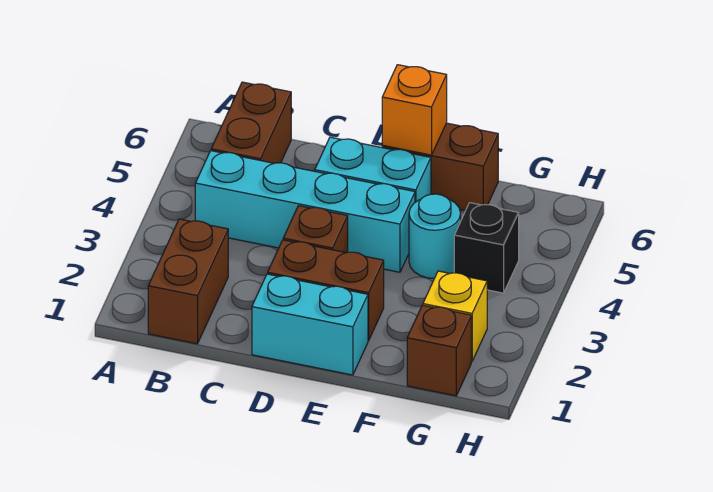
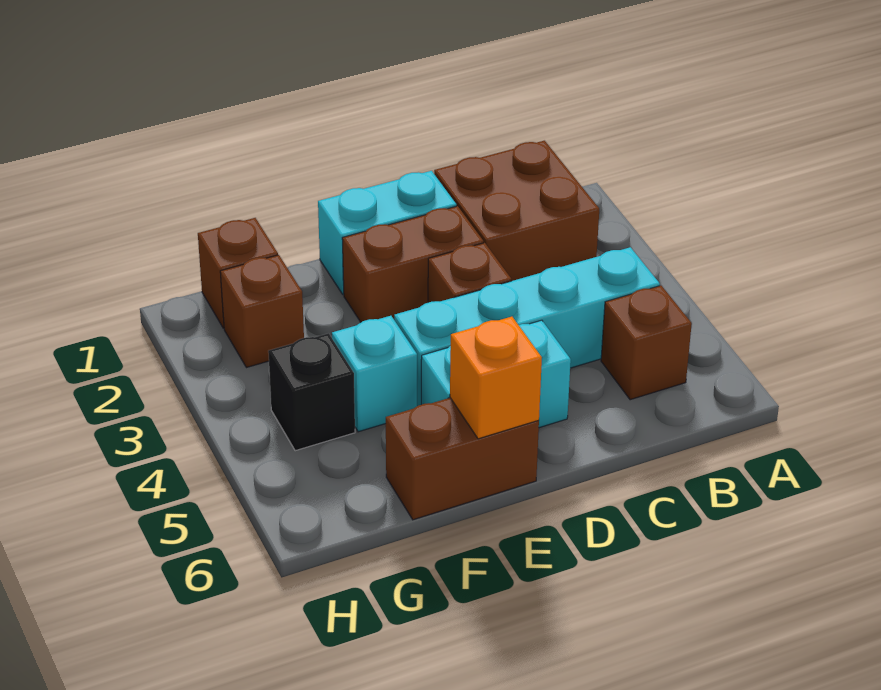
brown brick B1:B2 level 1 -> brown brick B1:C2 level 1
brown brick B5:B6 level 1 -> brown brick B5 level 1
cyan round brick F4 level 1 -> cyan brick F4 level 1
yellow brick G2 level 1 -> brown brick G2 level 1

